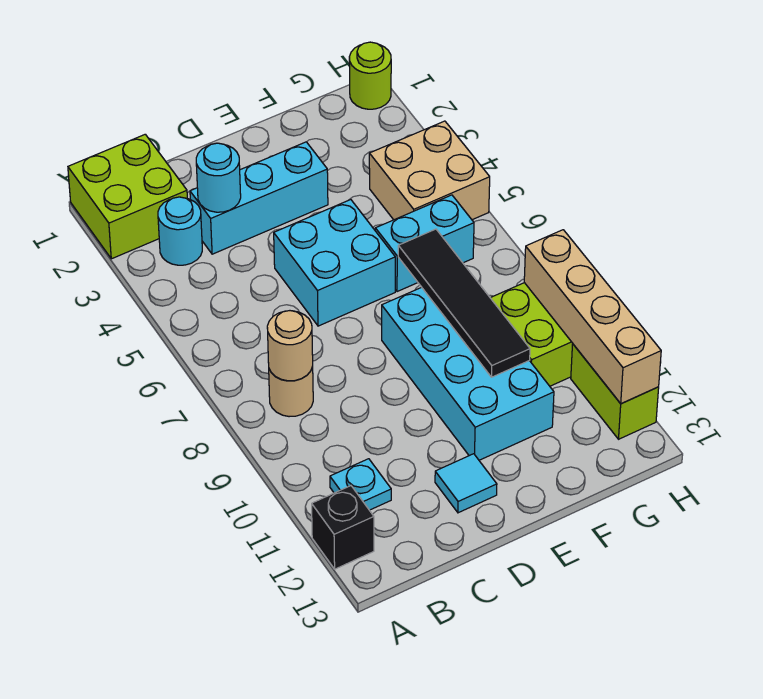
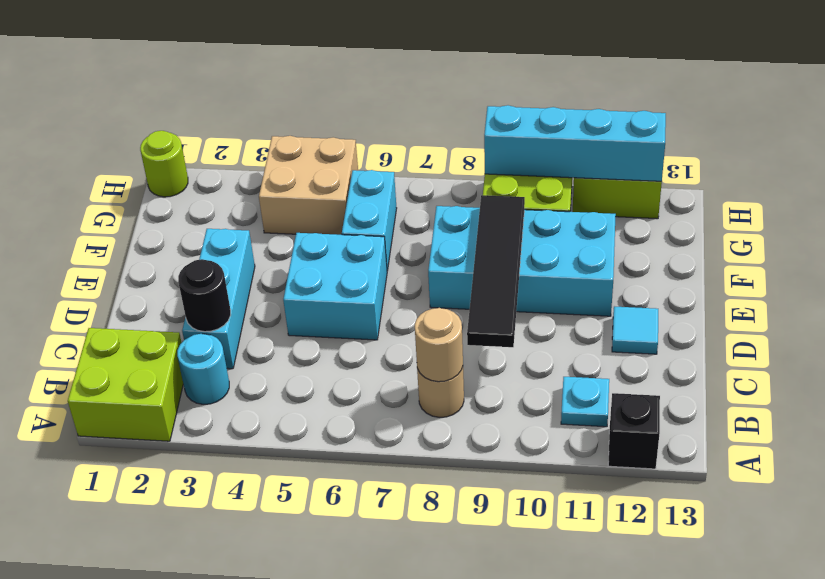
cyan round brick C3 level 2 -> black round brick C3 level 2
black tile F7:F10 level 2 -> black tile C9:F9 level 2
tan brick H9:H12 level 2 -> cyan brick H9:H12 level 2

